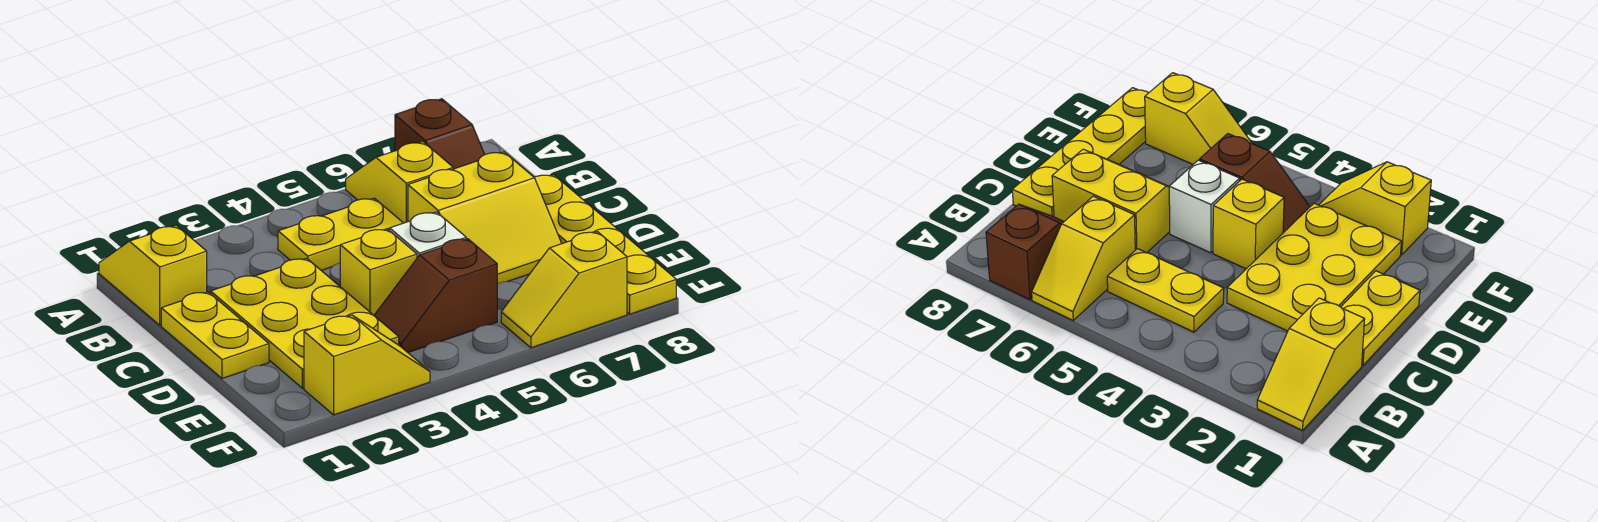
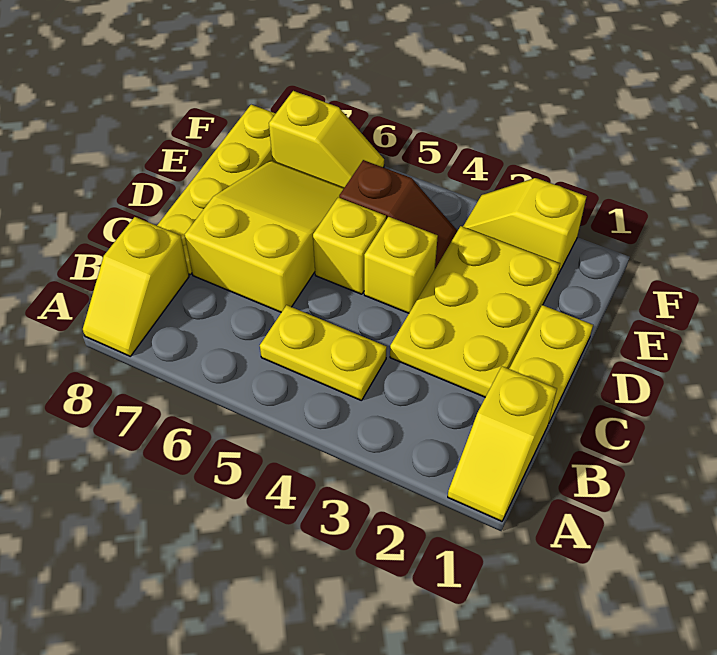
yellow slope A6:B6 level 1 top B -> yellow slope A8:B8 level 1 top B
brown slope A7:B7 level 1 top A -> none
yellow slope C6:D7 level 1 top C -> yellow slope C6:E7 level 1 top C
white brick D5 level 1 -> yellow brick D5 level 1

